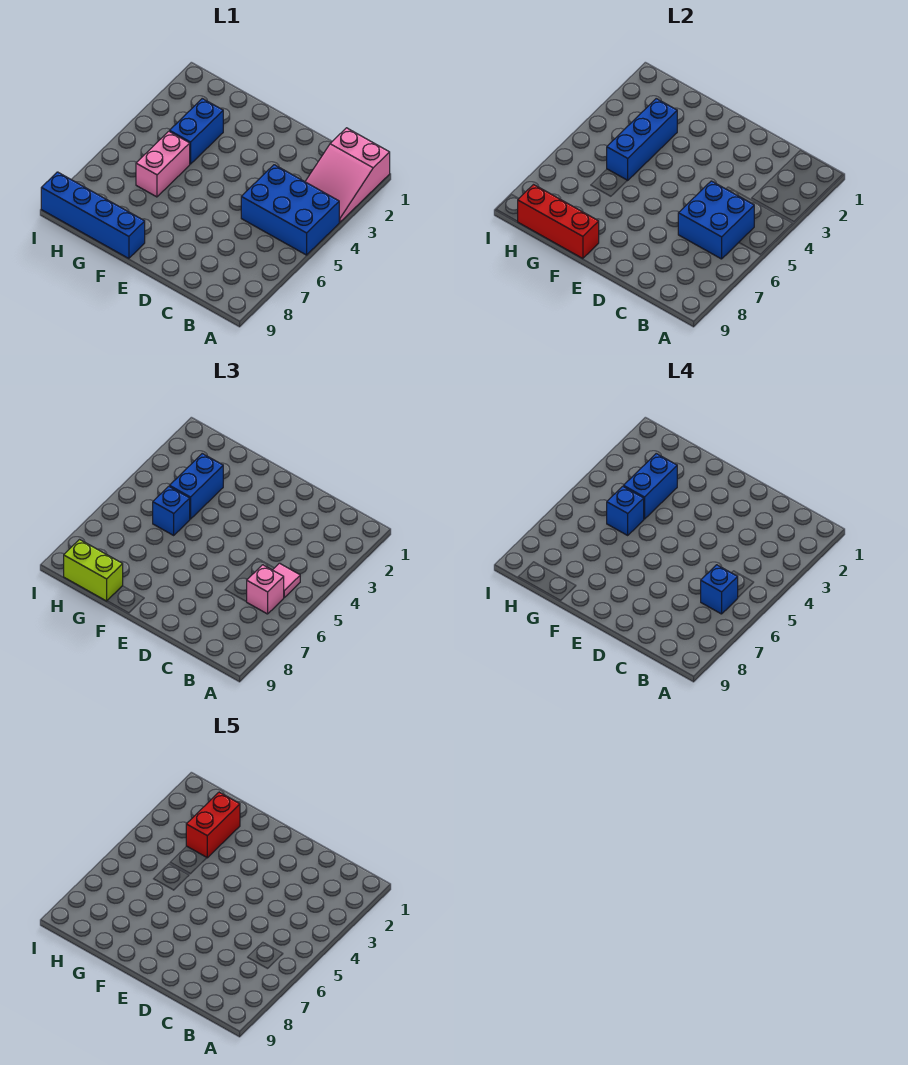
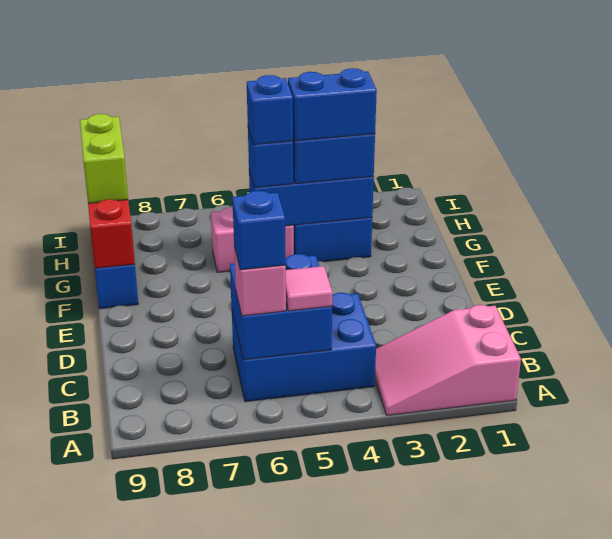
blue brick A4:C5 level 1 -> blue brick B4:C6 level 1
red brick G2:G3 level 5 -> none

